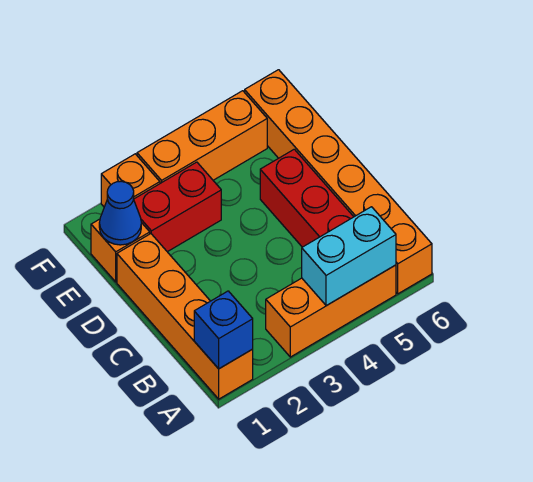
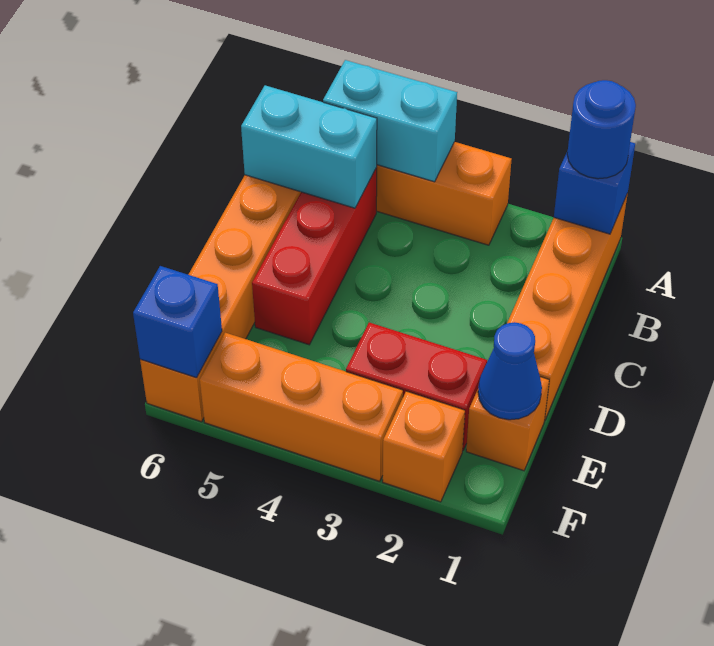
none -> blue round brick A1 level 3
none -> cyan brick B5:B6 level 2
none -> blue brick F6 level 2

